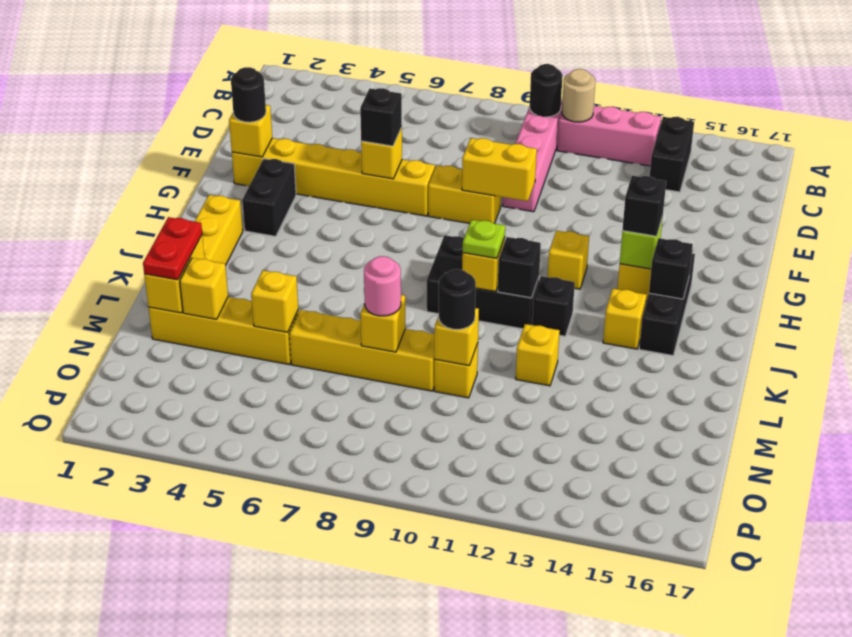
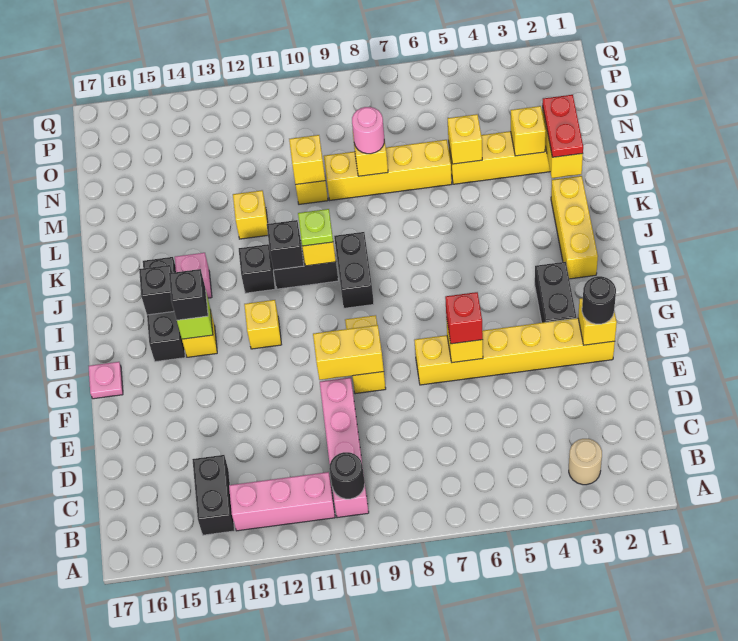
tan round brick B11 level 2 -> tan round brick B3 level 1
black brick F6 level 3 -> red brick F6 level 3
yellow brick F8:F9 level 1 -> yellow brick F9:G9 level 1
none -> pink plate G17 level 1
yellow brick J14 level 1 -> pink brick J14 level 1
black round brick M10 level 3 -> none

